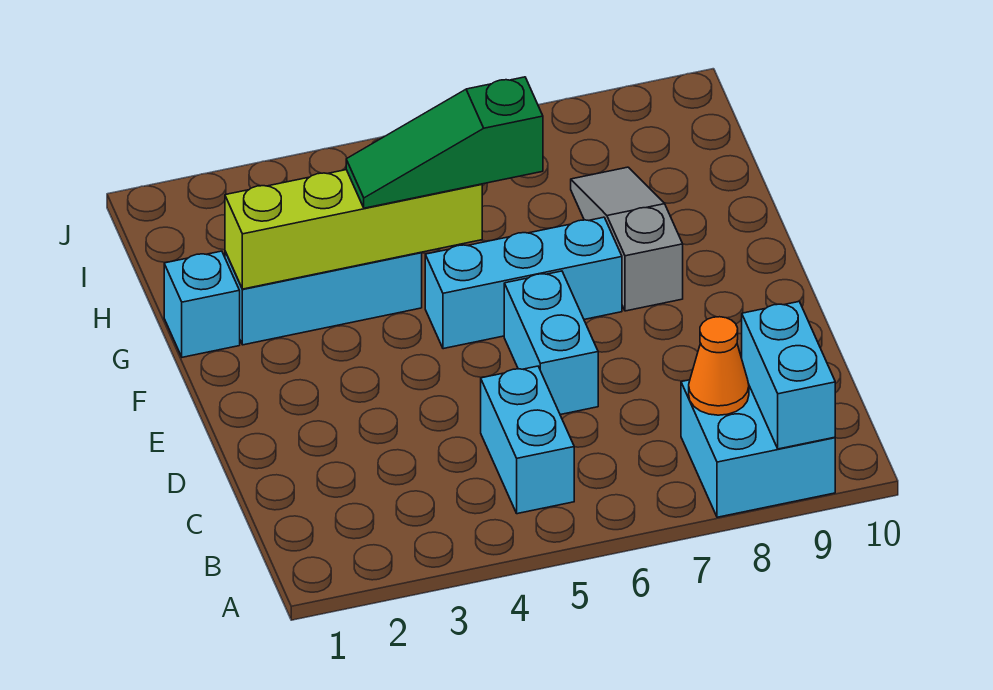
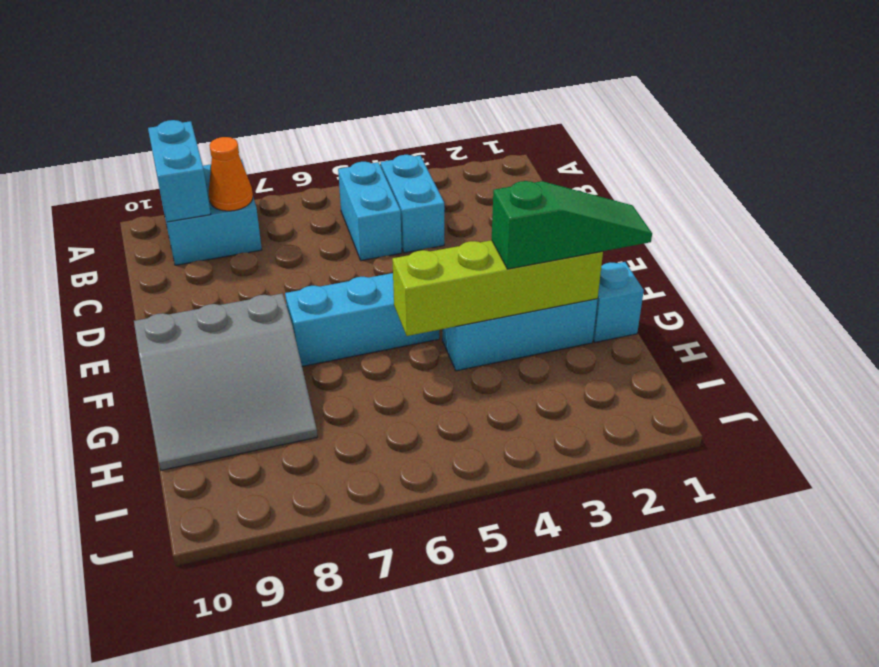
cyan brick D6:E6 level 1 -> cyan brick B4:C4 level 1
grey slope F8:H8 level 1 top F -> grey slope F8:H10 level 1 top F
green slope G4:G6 level 3 top 6 -> green slope G1:G3 level 3 top 3

